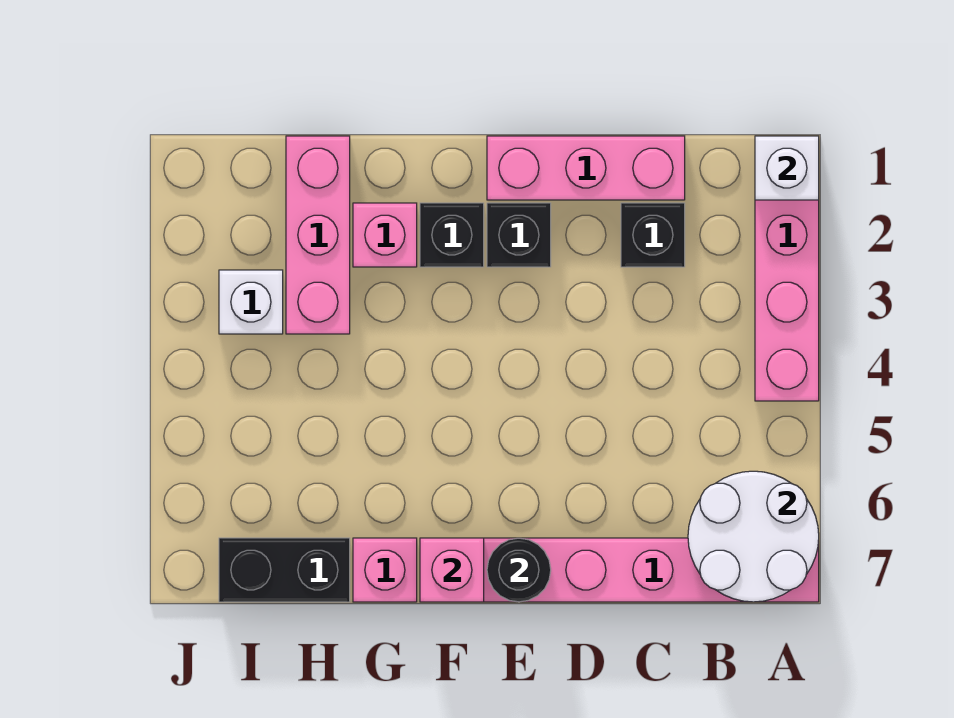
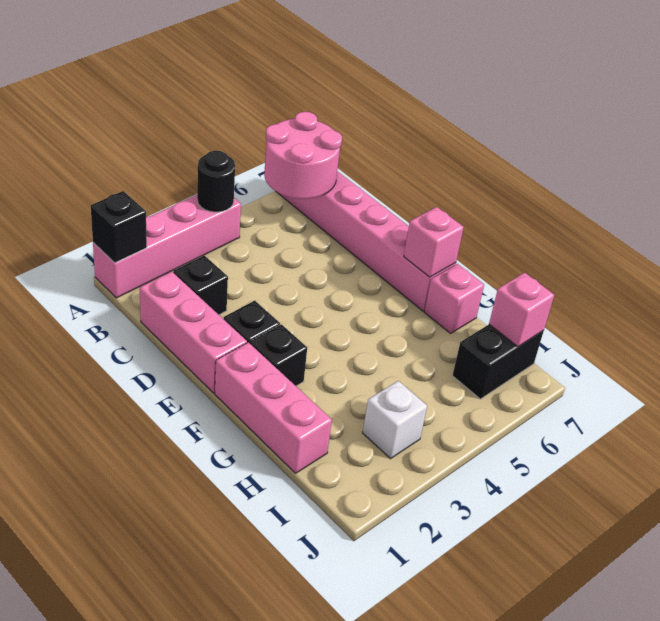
white brick A1 level 2 -> black brick A1 level 2
white round brick A6:B7 level 2 -> pink round brick A6:B7 level 2
black round brick E7 level 2 -> black round brick A4 level 2
pink brick G2 level 1 -> pink brick I7 level 2
pink brick H1:H3 level 1 -> pink brick F1:H1 level 1
black brick H7:I7 level 1 -> black brick I6:I7 level 1

